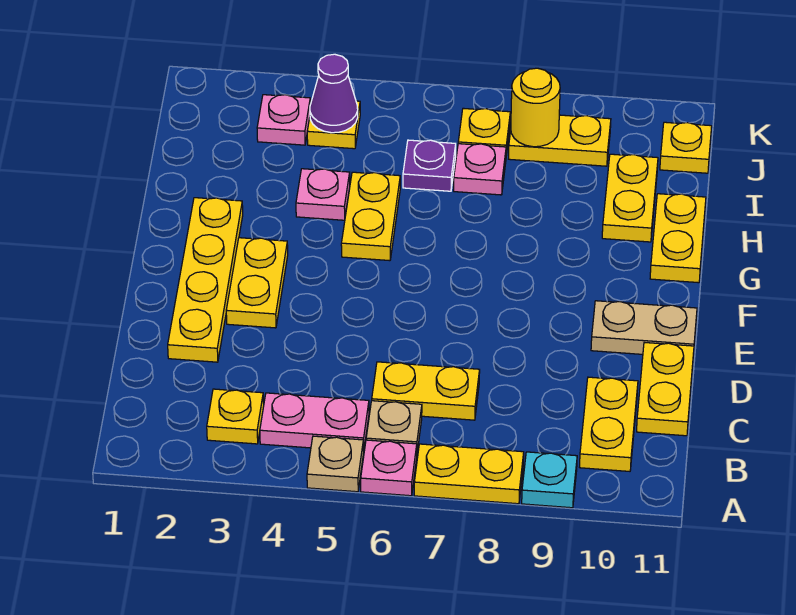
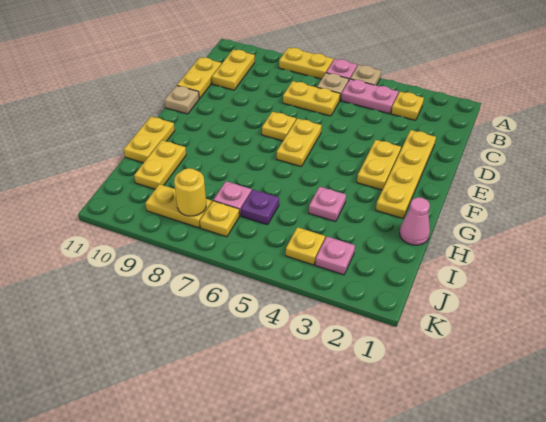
cyan plate A9 level 1 -> none
tan plate E10:E11 level 1 -> tan plate E11 level 1
yellow plate G5:H5 level 1 -> yellow plate E6:F6 level 1
none -> pink cone H1 level 1
purple cone J4 level 2 -> none
yellow plate J11 level 1 -> yellow plate E7 level 1

